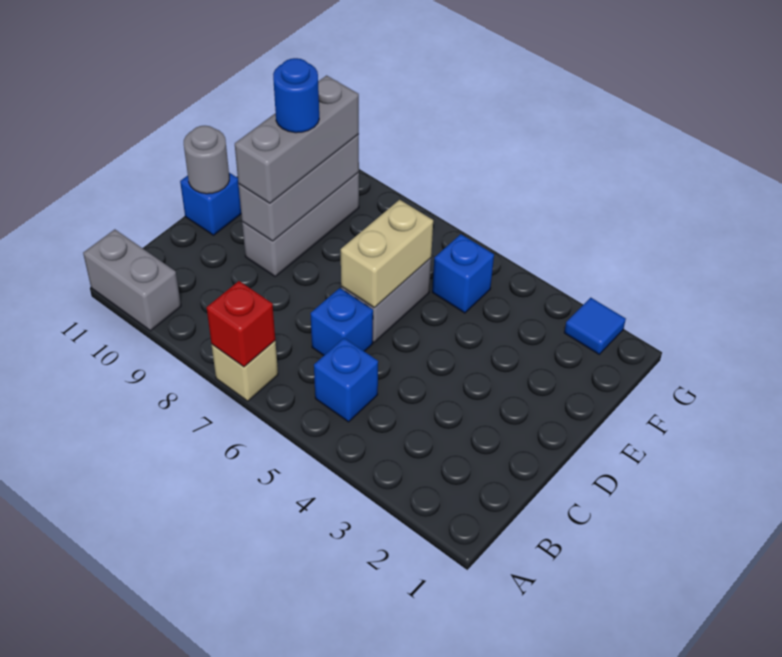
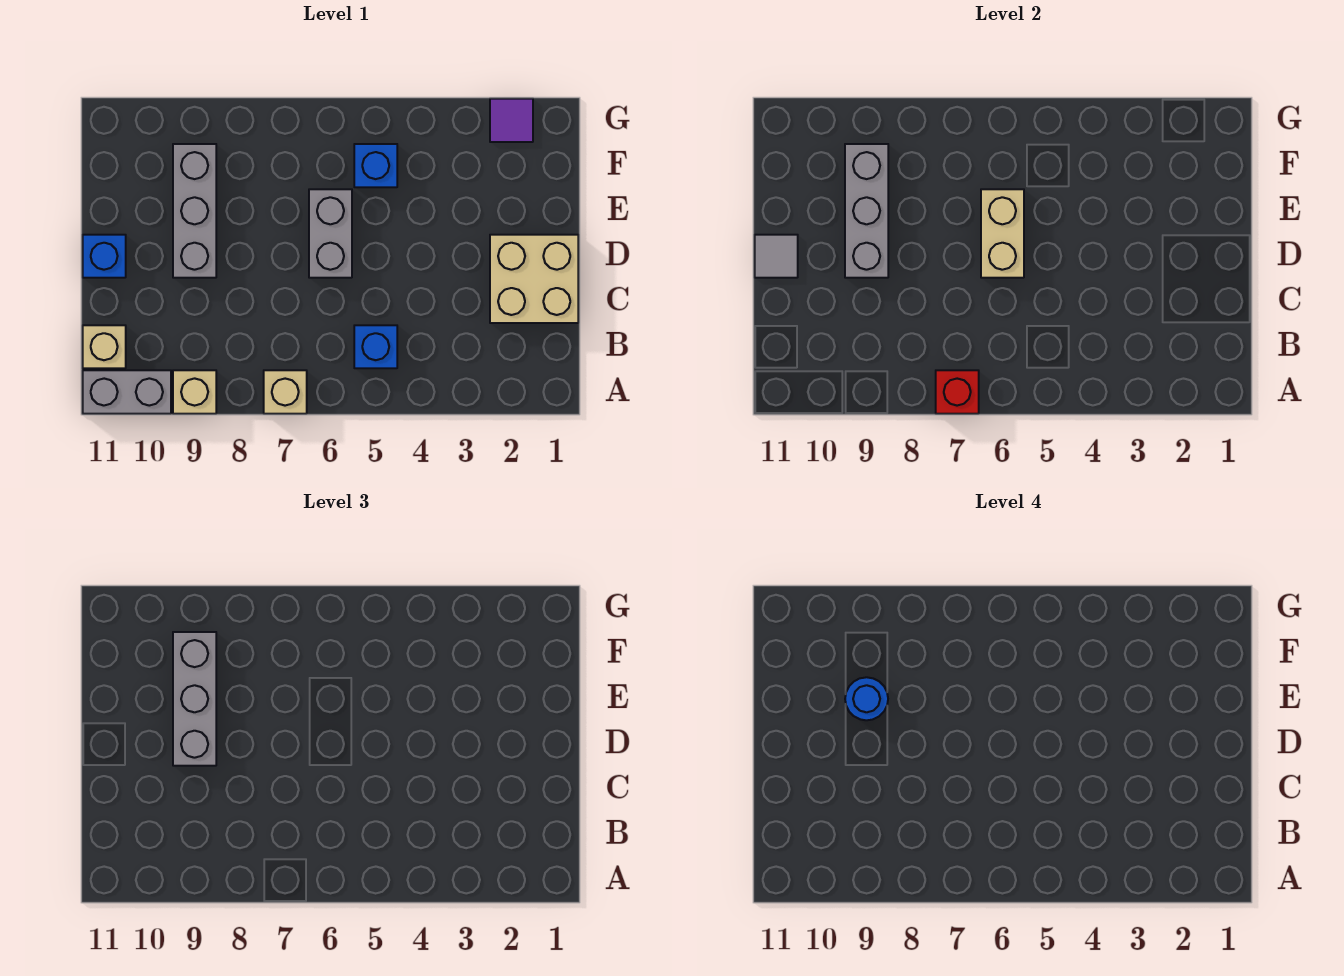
none -> tan brick A9 level 1
none -> tan brick B11 level 1
none -> tan brick C1:D2 level 1
blue brick C6 level 1 -> none
grey round brick D11 level 2 -> grey tile D11 level 2
blue tile G2 level 1 -> purple tile G2 level 1

